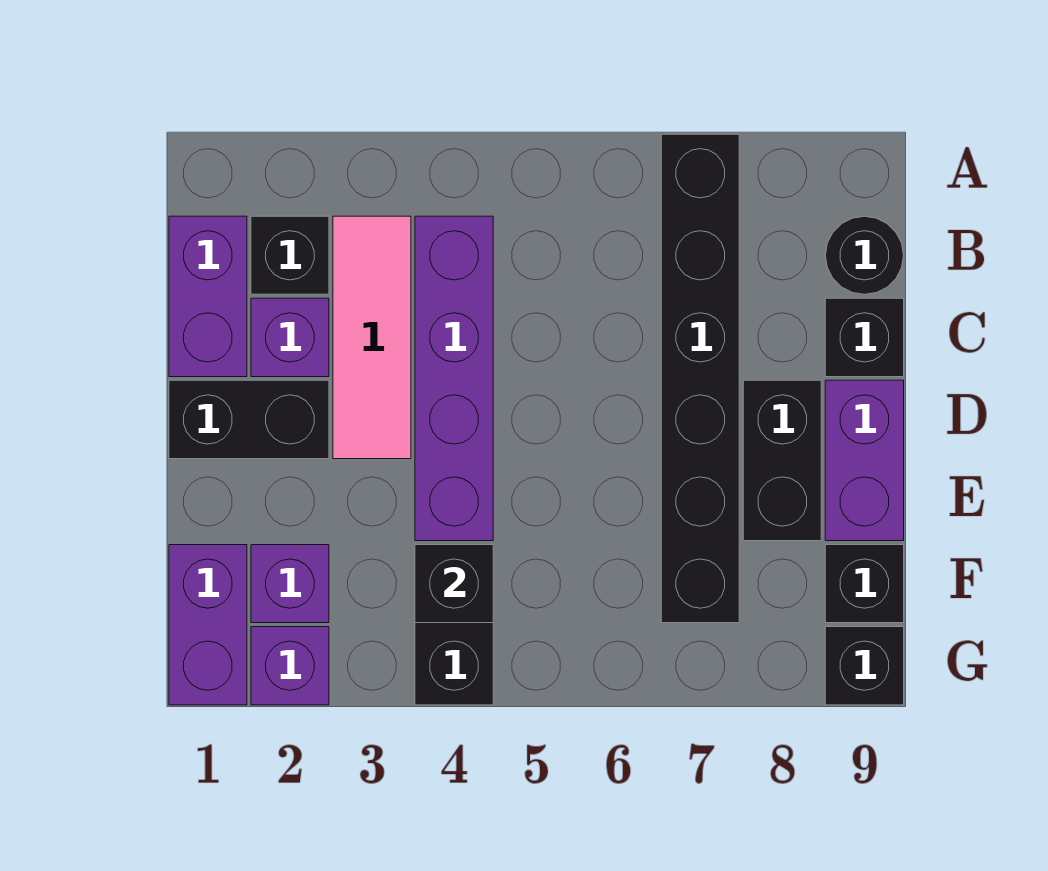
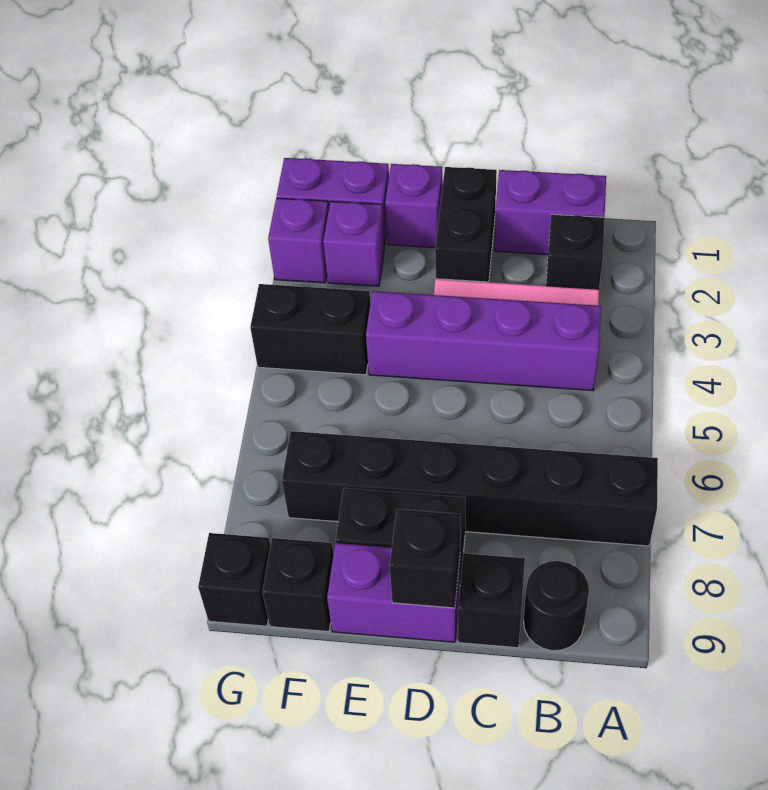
purple brick C2 level 1 -> purple brick E1 level 1
black brick F4 level 2 -> black brick D9 level 2

